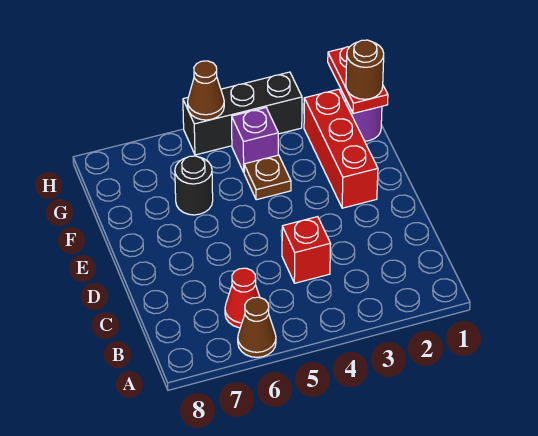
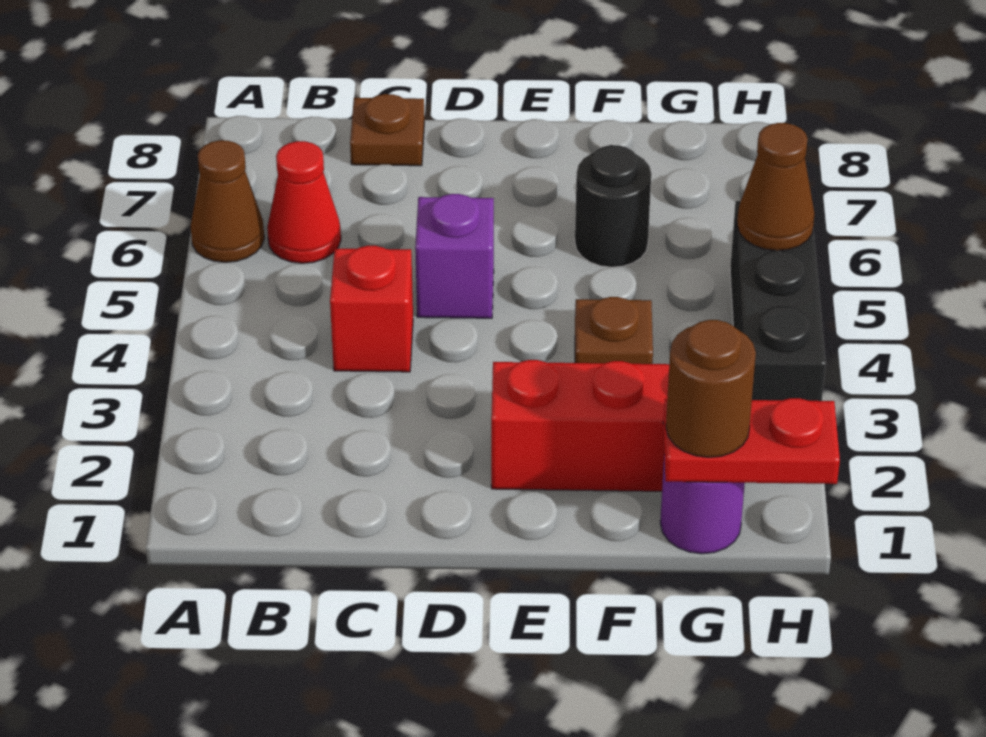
none -> brown plate C8 level 1
purple brick G4 level 1 -> purple brick D5 level 1

